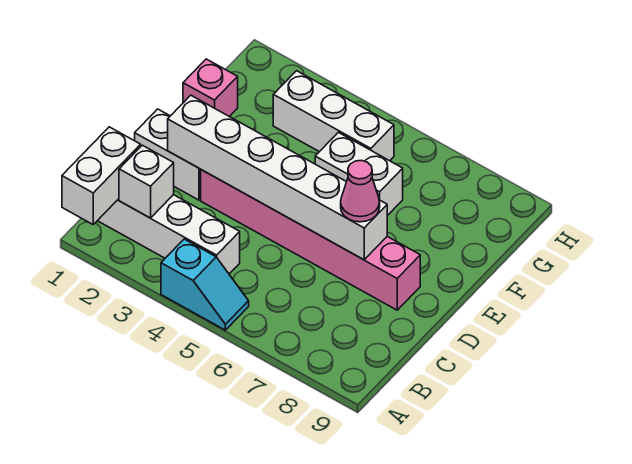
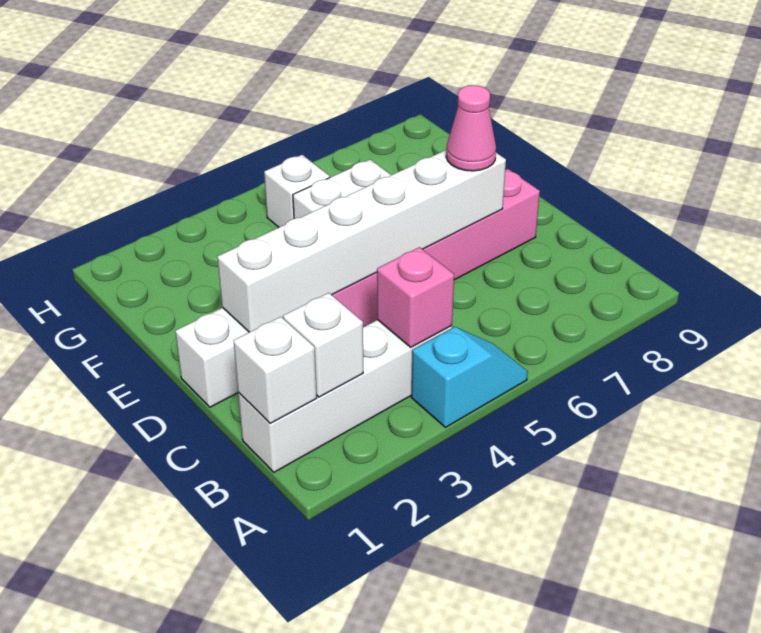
white brick A1:B1 level 2 -> white brick B1 level 2
pink brick F1 level 1 -> pink brick B4 level 2
white brick G3:G5 level 1 -> white brick G5 level 1

